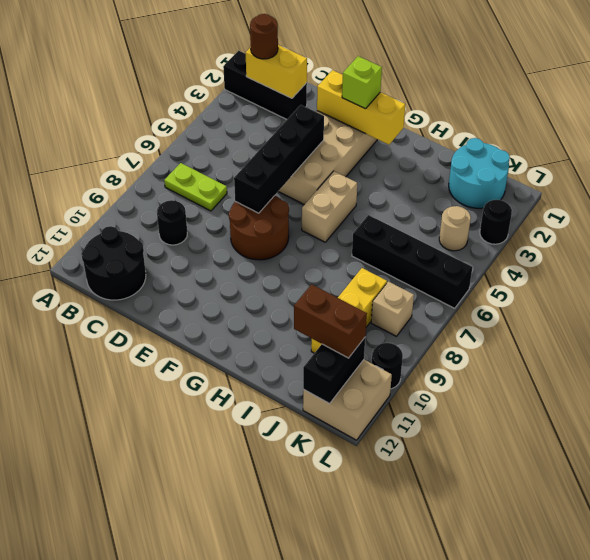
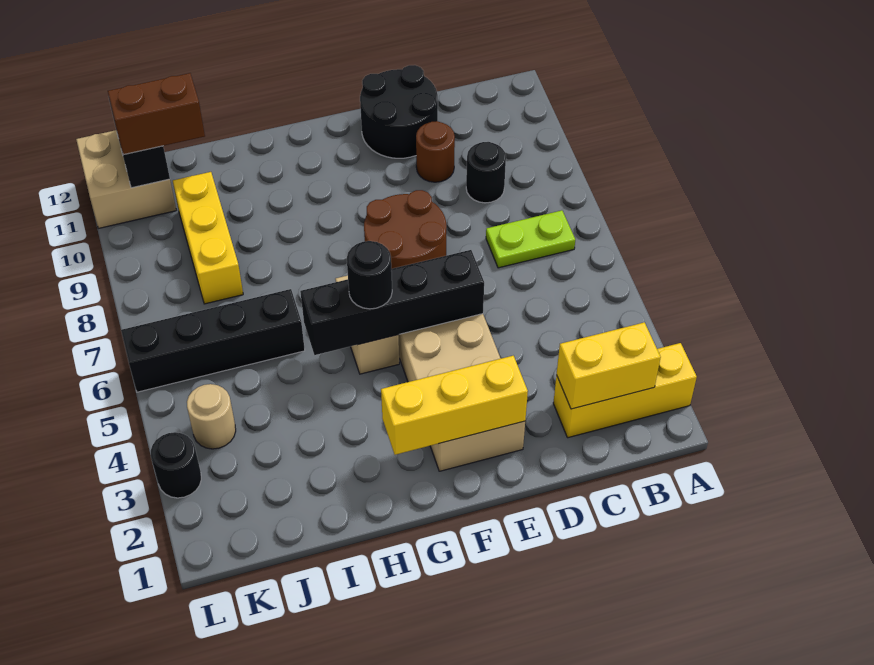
black brick A2:C2 level 1 -> yellow brick A2:C2 level 1
brown round brick B2 level 3 -> brown round brick D10 level 1
black round brick B11:C12 level 1 -> black round brick D11:E12 level 1
black brick E4:E7 level 2 -> black brick E5:H5 level 2
lime brick F2 level 3 -> none
cyan round brick J1:K2 level 1 -> none
tan brick K8 level 1 -> none
black round brick L10 level 1 -> black round brick G5 level 3

